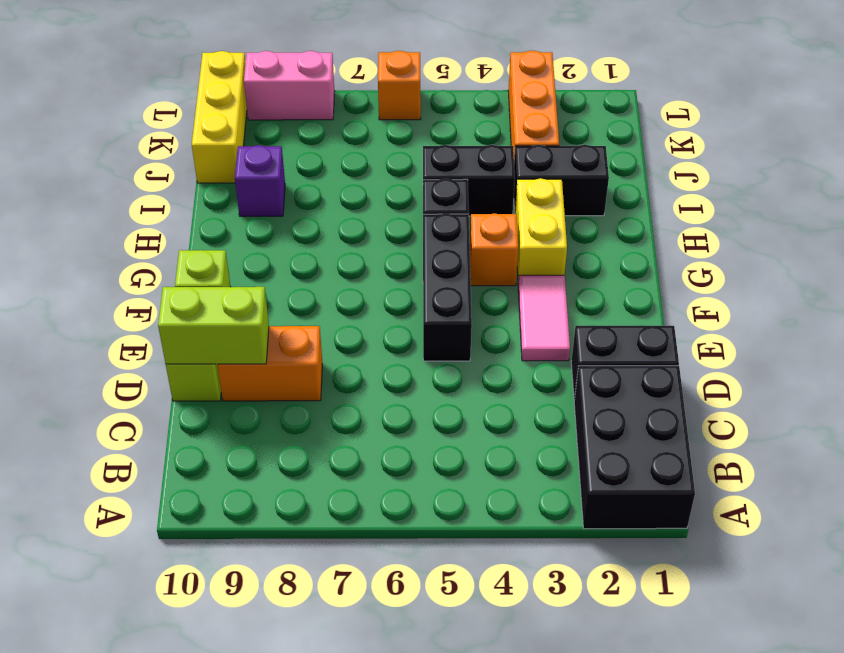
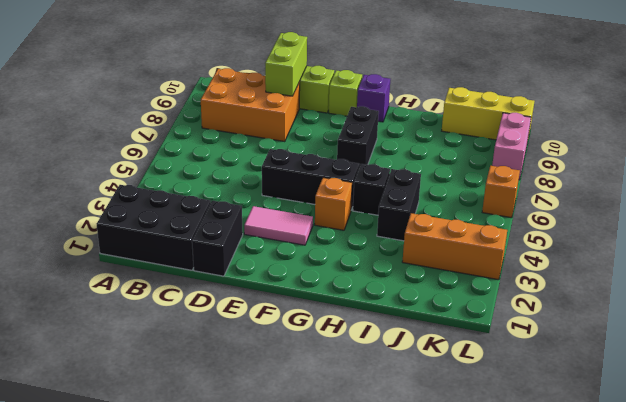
orange brick D8:D9 level 1 -> orange brick B8:D9 level 1
yellow brick G3:H3 level 1 -> none
black brick I2:I3 level 1 -> black brick G7:G8 level 1
purple brick I9 level 1 -> purple brick G10 level 1

